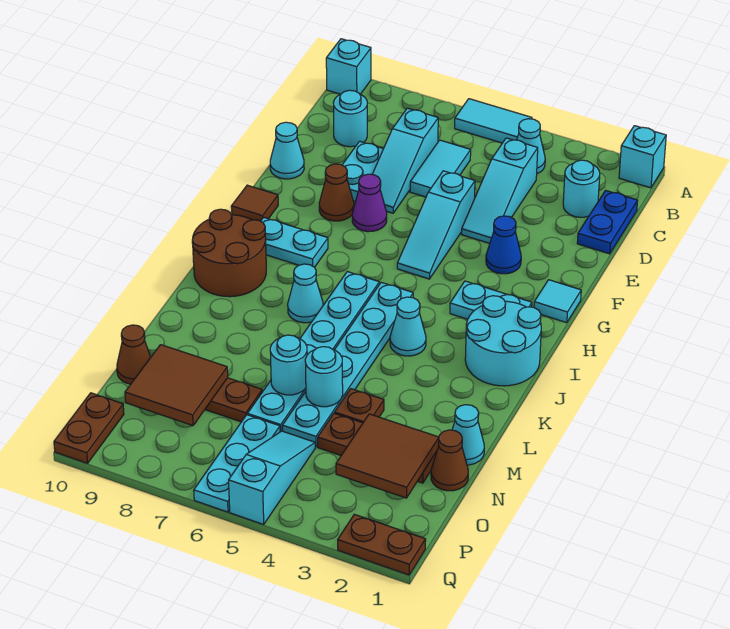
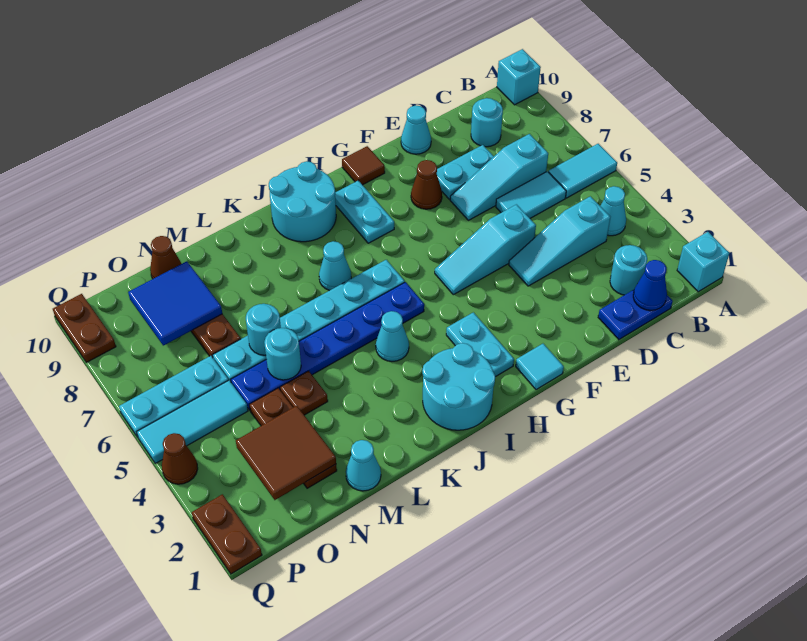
cyan tile A5:A6 level 1 -> cyan tile A6:B6 level 1
blue cone F3 level 1 -> blue cone C1 level 2
purple cone F7 level 1 -> none
cyan plate I5:N5 level 1 -> blue plate I5:N5 level 1
brown round brick I9:J10 level 1 -> cyan round brick I9:J10 level 1
brown cone N1 level 1 -> brown cone Q4 level 1
brown tile N8:O9 level 2 -> blue tile N8:O9 level 2
cyan slope O5:Q5 level 1 top Q -> cyan tile O5:Q5 level 1
brown plate P10:Q10 level 1 -> brown plate Q9:Q10 level 1

